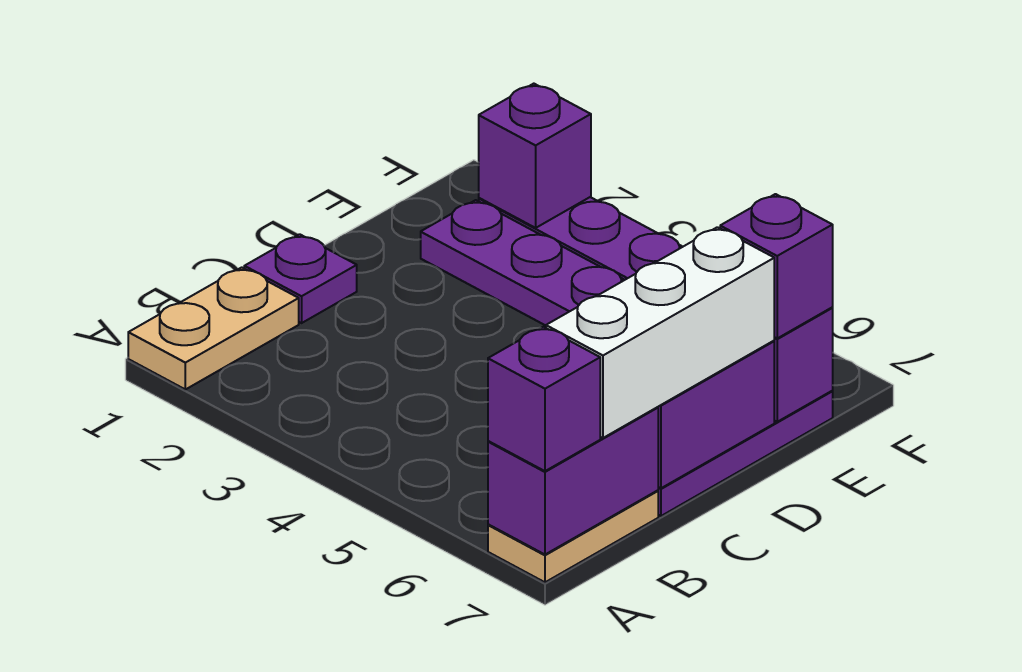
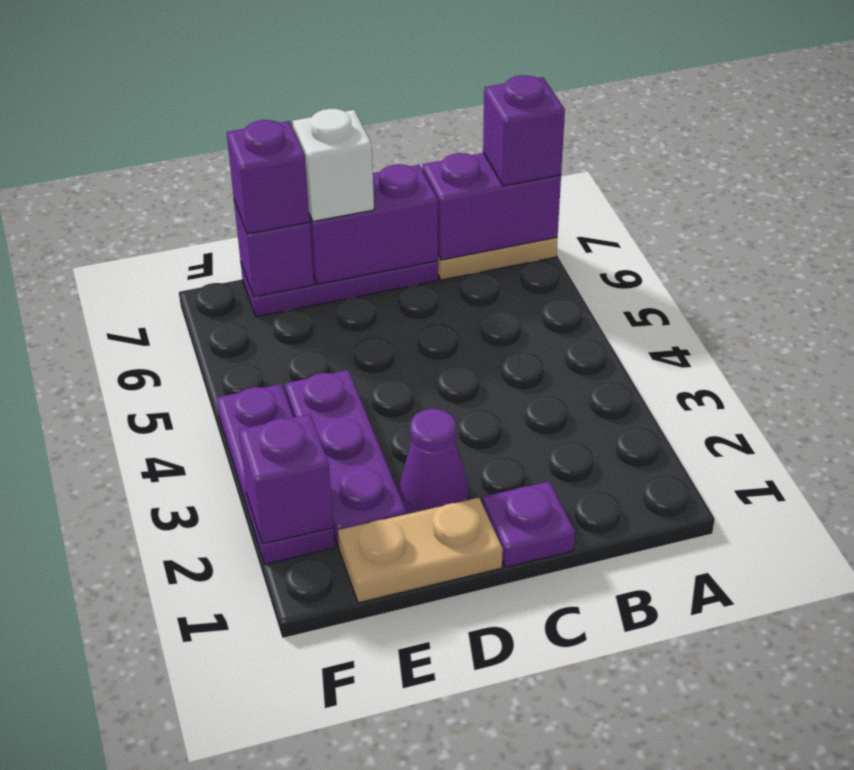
tan plate A1:B1 level 1 -> tan plate D1:E1 level 1
white brick B7:D7 level 3 -> white brick D7 level 3
none -> purple cone D2 level 1

